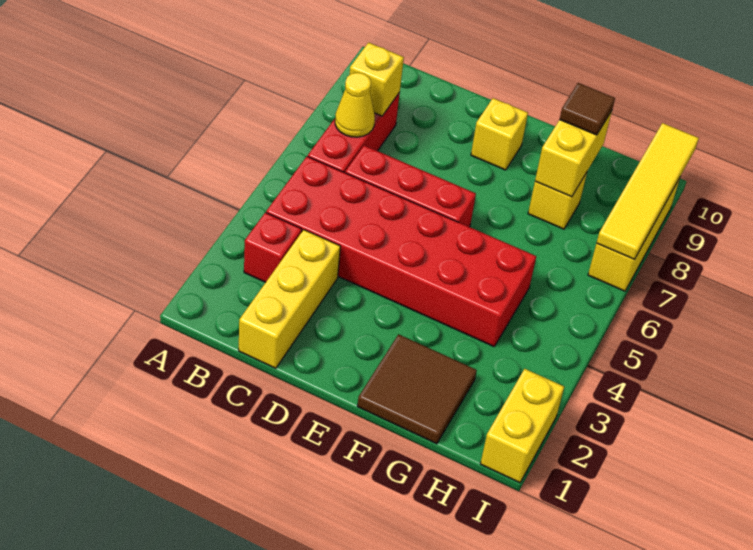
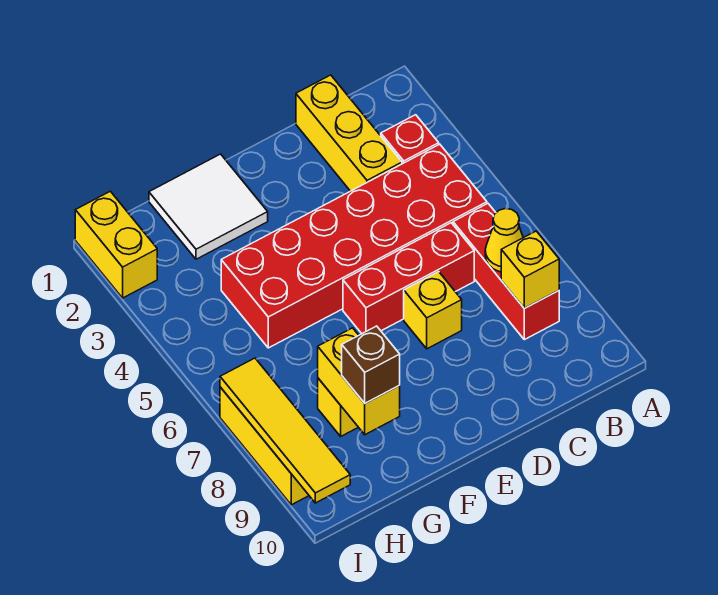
yellow brick E9 level 1 -> yellow brick D7 level 1
brown tile F1:G2 level 1 -> white tile F1:G2 level 1
brown tile G9 level 3 -> brown brick G9 level 3

